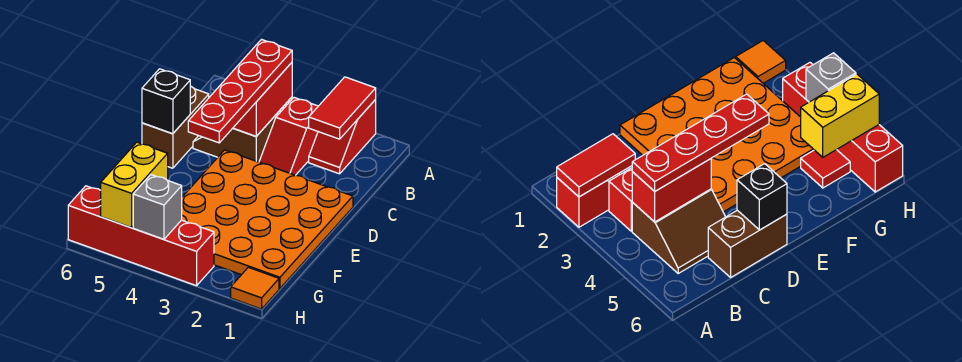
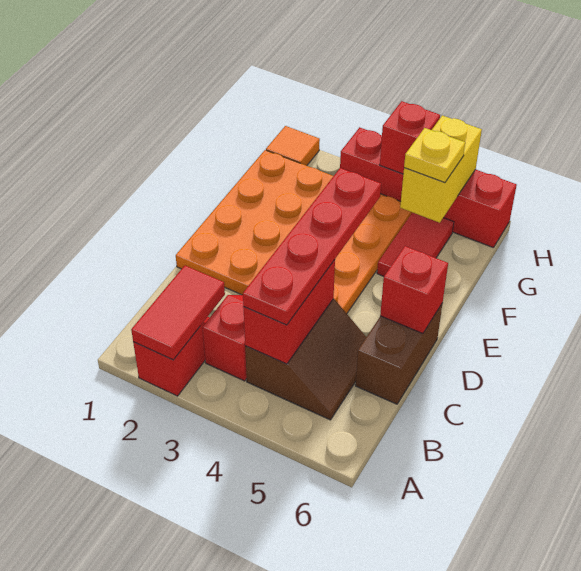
black brick D6 level 2 -> red brick D6 level 2
red tile G5 level 1 -> red tile F5:G5 level 1
none -> yellow plate G5 level 3
grey brick H4 level 2 -> red brick H4 level 2

